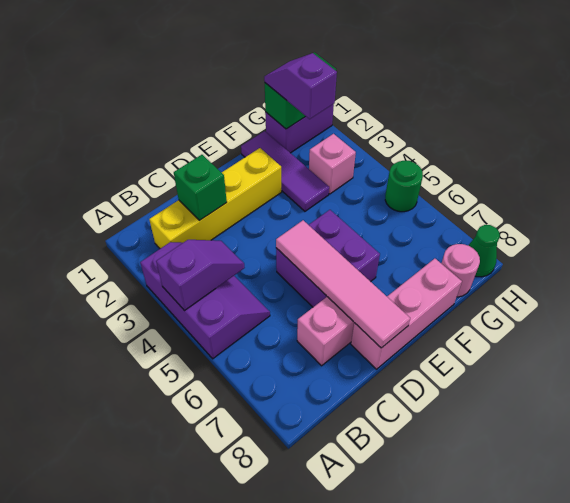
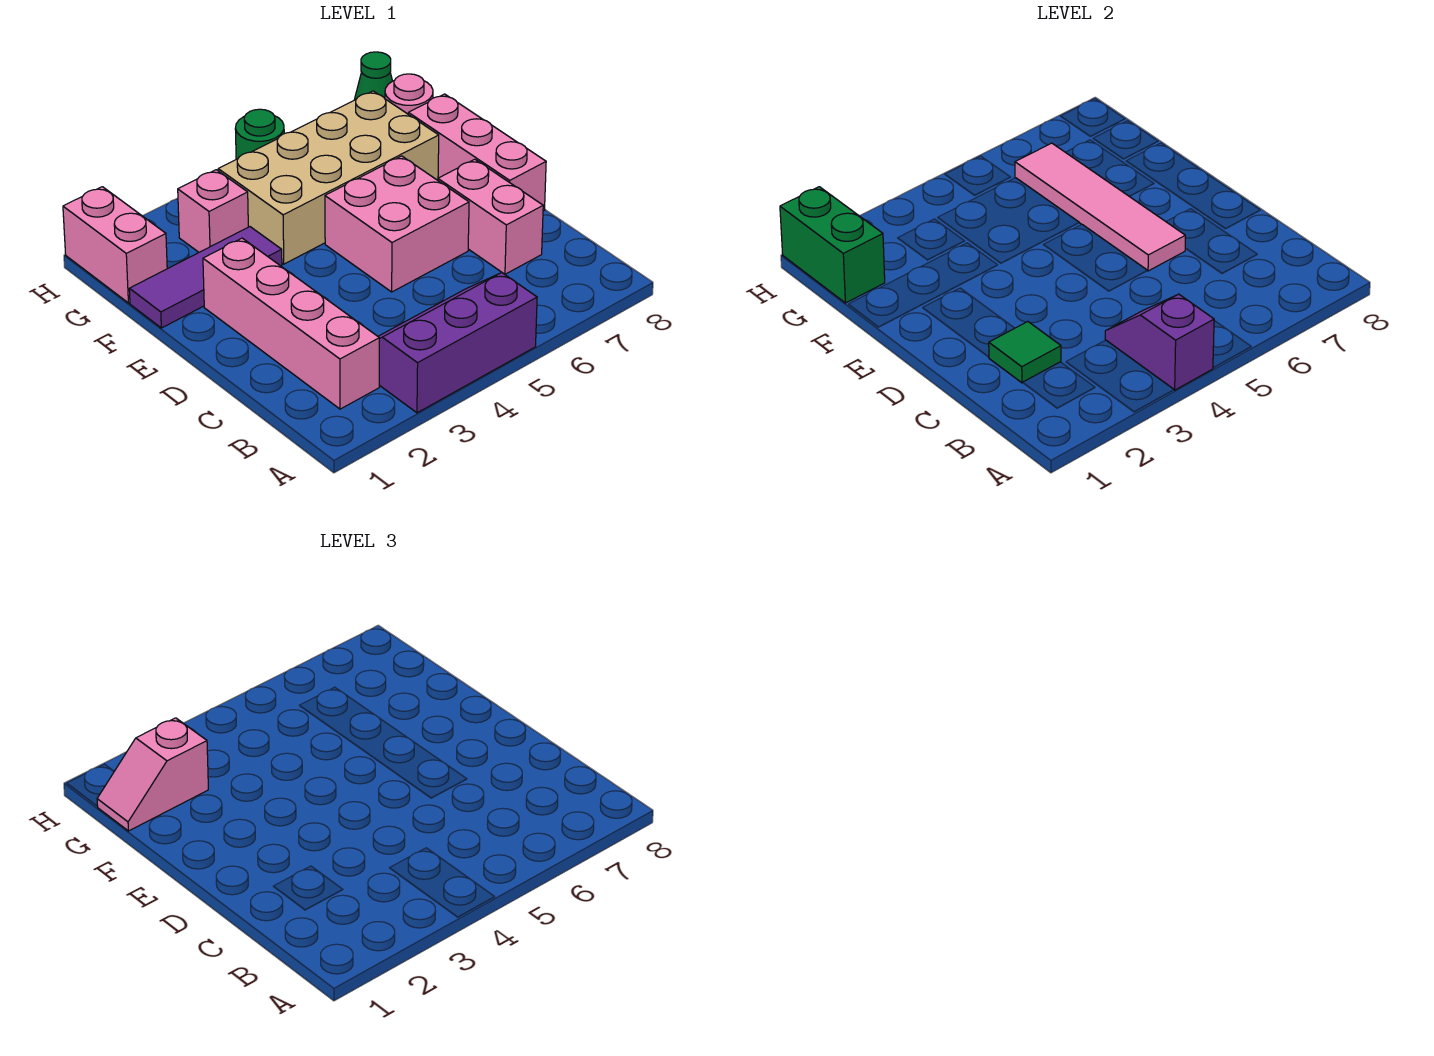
yellow brick B2:E2 level 1 -> pink brick B2:E2 level 1
green brick C2 level 2 -> green tile C2 level 2
purple brick D5:E6 level 1 -> pink brick D5:E6 level 1
pink tile D5:D8 level 2 -> pink tile D6:G6 level 2
none -> tan brick F4:G7 level 1
purple brick G1:H1 level 1 -> pink brick G1:H1 level 1
purple slope G1:G2 level 3 top 2 -> pink slope G1:G2 level 3 top 2

